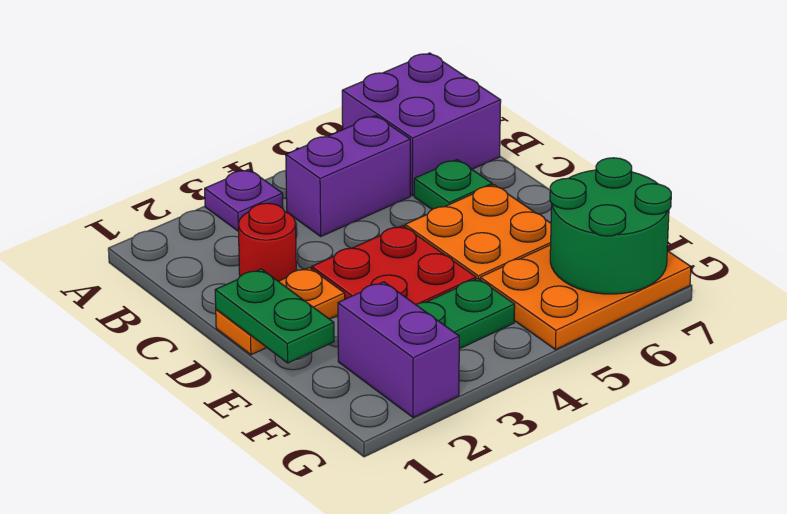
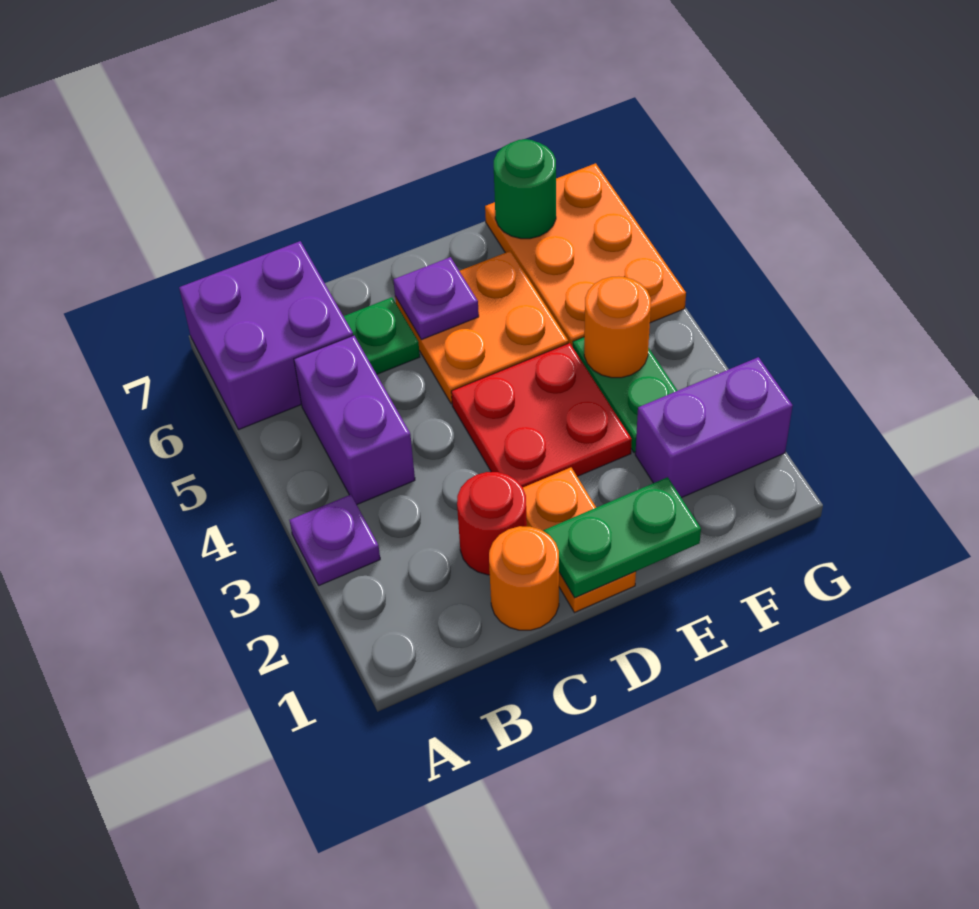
none -> orange round brick C1 level 1
none -> purple plate D6 level 2
none -> orange round brick F4 level 2
green round brick F6:G7 level 2 -> green round brick F7 level 2

